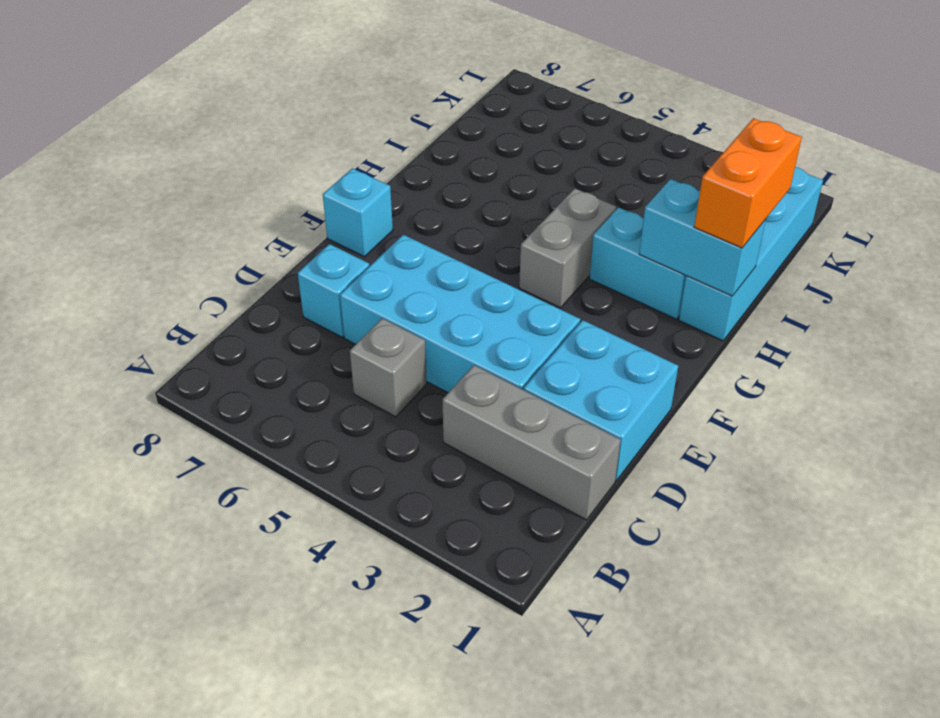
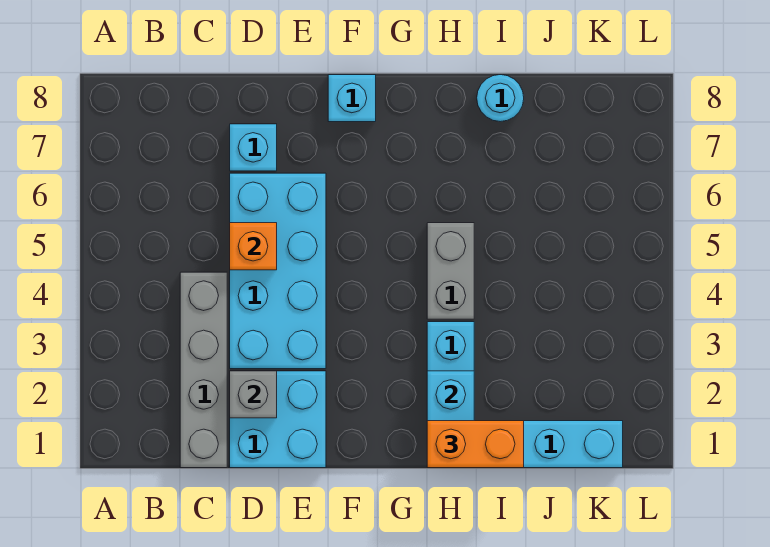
grey brick C1:C3 level 1 -> grey brick C1:C4 level 1
grey brick C5 level 1 -> grey brick D2 level 2
none -> orange brick D5 level 2
grey brick G4:H4 level 1 -> grey brick H4:H5 level 1
none -> cyan round brick I8 level 1

